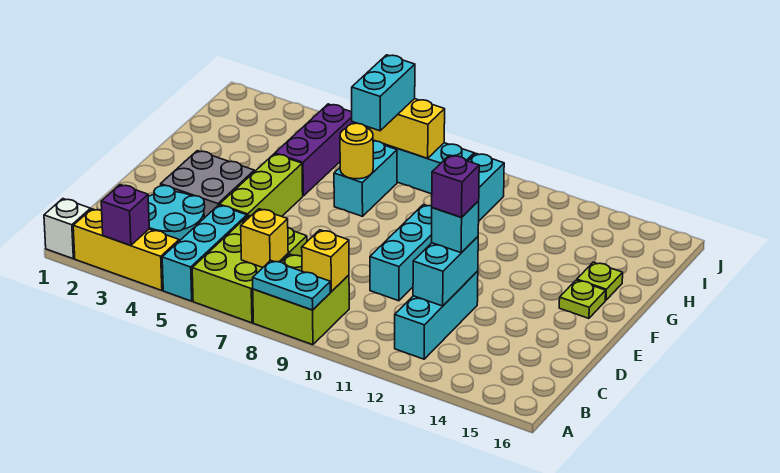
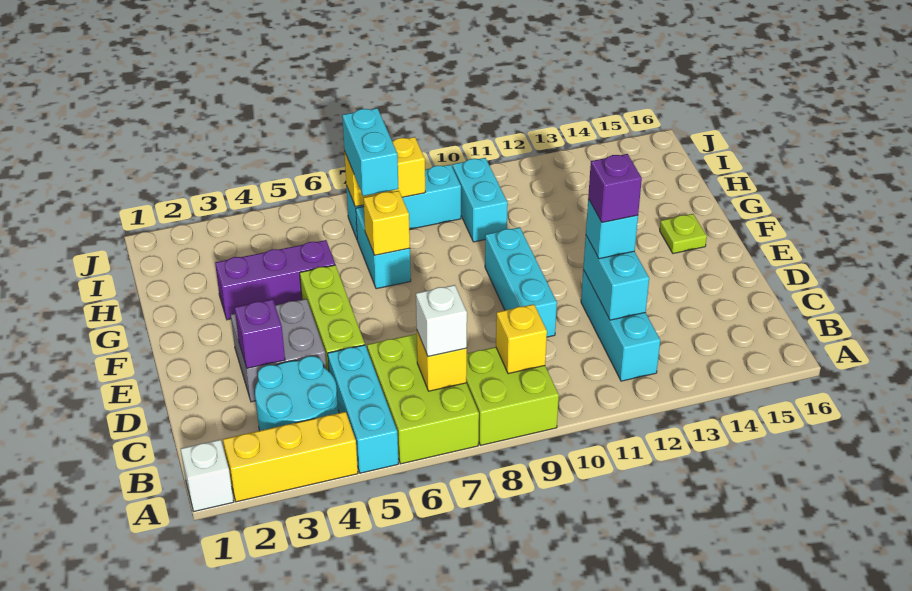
purple brick A3 level 2 -> purple brick D3 level 2
cyan plate A8:A9 level 2 -> none
none -> white brick B7 level 3
purple brick G5:I5 level 1 -> purple brick G3:G5 level 1
yellow round brick G7 level 2 -> yellow brick G7 level 2
lime plate G15 level 1 -> none

